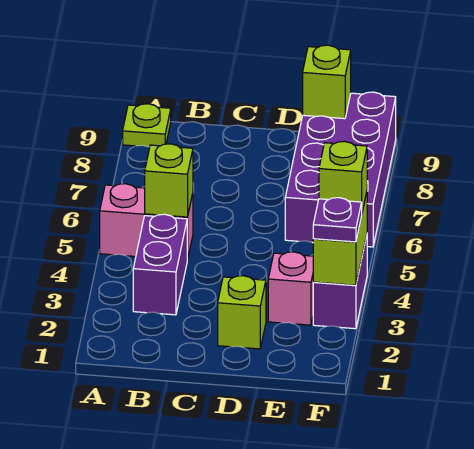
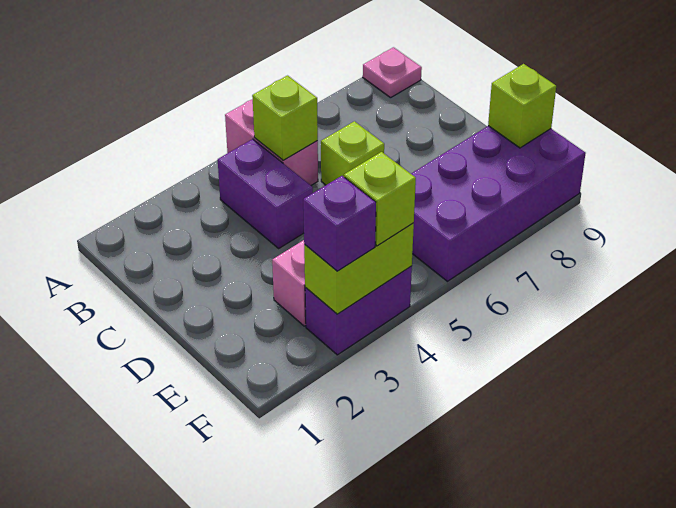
lime plate A9 level 1 -> pink plate A9 level 1
purple brick B3:B4 level 1 -> purple brick B4:C4 level 1
lime brick D2 level 1 -> lime brick C6 level 1
purple plate F3 level 3 -> purple brick F3 level 3

